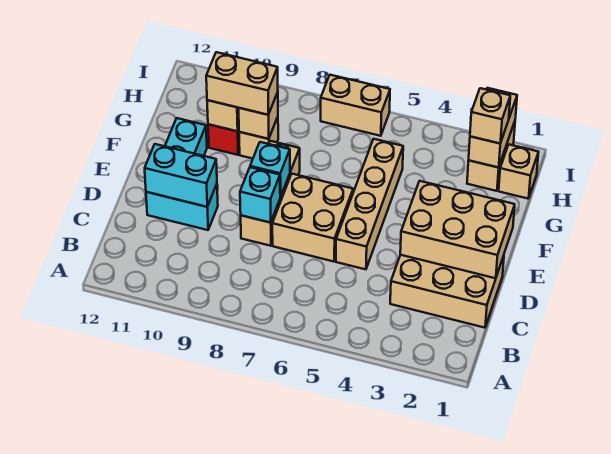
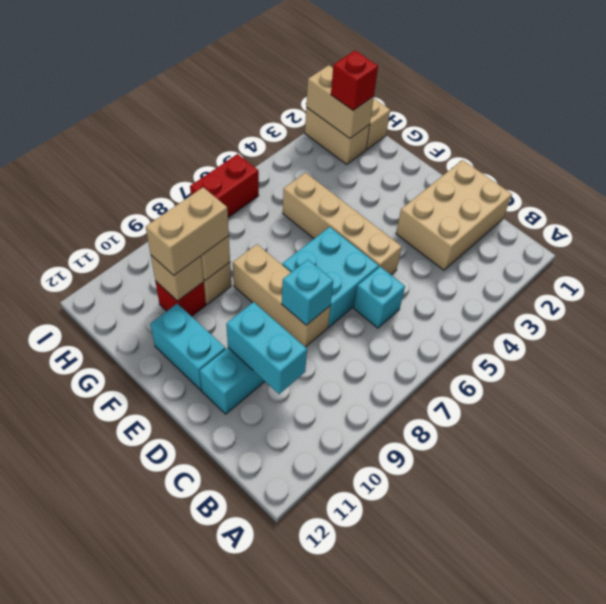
tan brick D1:E3 level 2 -> none
tan brick D6:E7 level 1 -> cyan brick D6:E7 level 1
cyan brick D10:D11 level 2 -> cyan brick C10:D10 level 2
cyan brick E8 level 2 -> cyan brick C6 level 1
tan brick H2 level 3 -> red brick H2 level 3
tan brick I6:I7 level 1 -> red brick I6:I7 level 1

